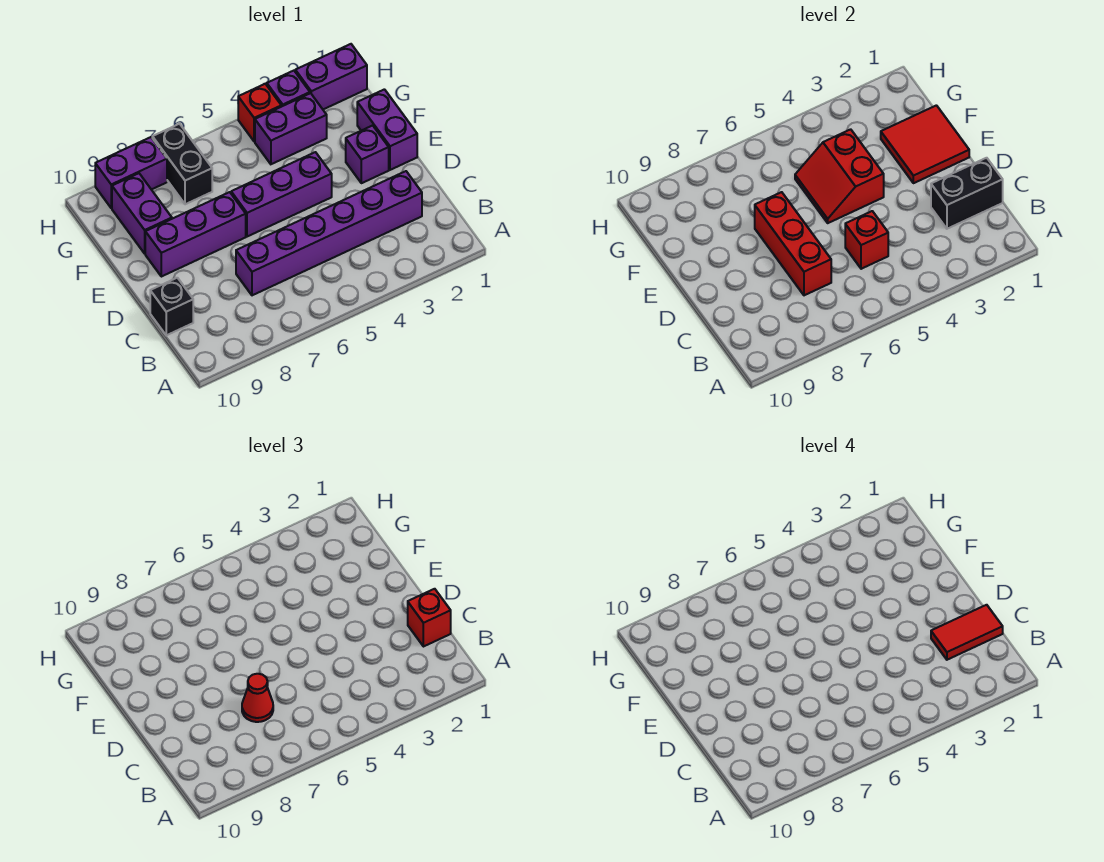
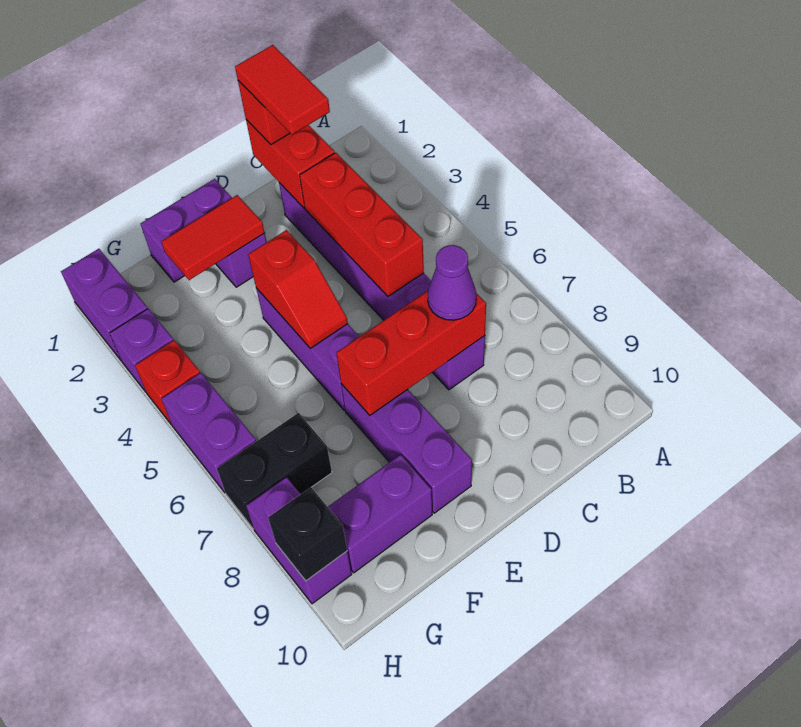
black brick C1:C2 level 2 -> red brick C1:C2 level 2
red brick C5 level 2 -> red brick C3:C5 level 2
red cone C7 level 3 -> purple cone C7 level 3
black brick C10 level 1 -> black brick H9 level 2
red tile E1:F2 level 2 -> red tile E2:F2 level 2
red slope E4:F5 level 2 top 4 -> red slope E4:E5 level 2 top 4
purple brick G3:G4 level 1 -> purple brick H5:H6 level 1

